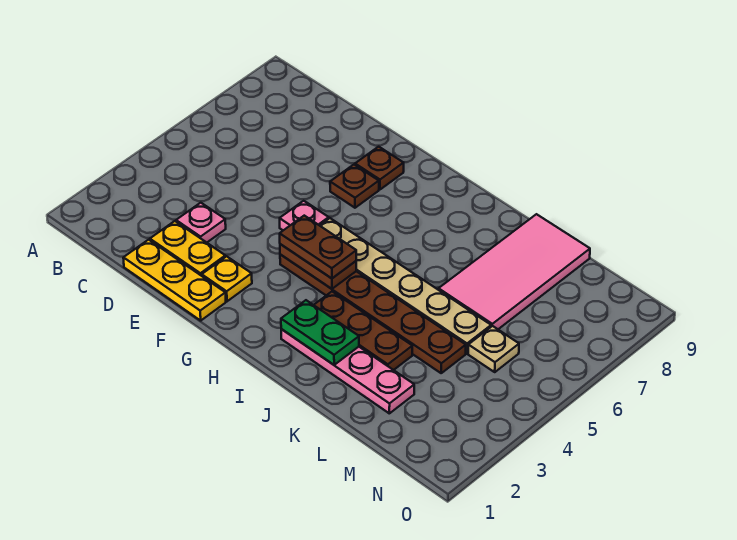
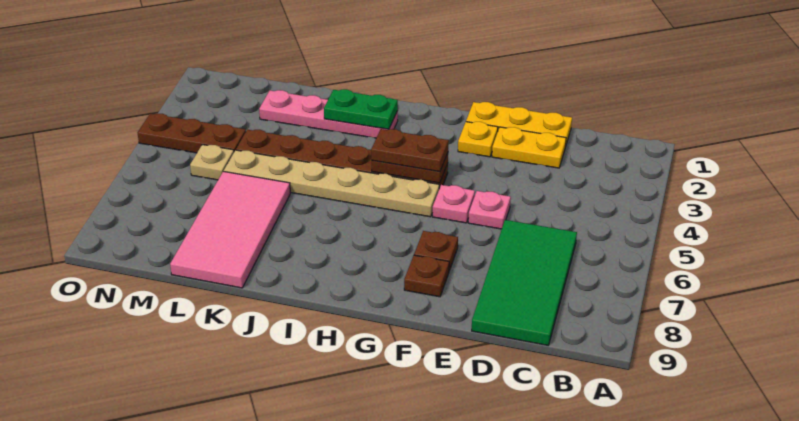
none -> green tile C6:D9 level 1
pink plate D3 level 1 -> pink plate E5 level 1
brown plate I3:K3 level 1 -> brown plate M4:O4 level 1

